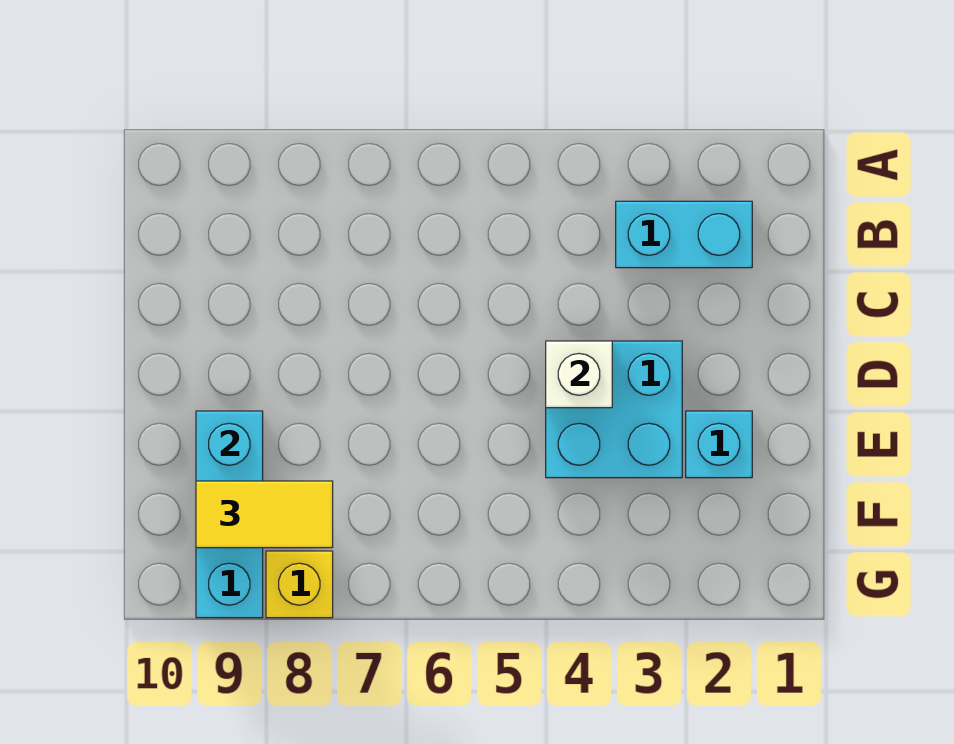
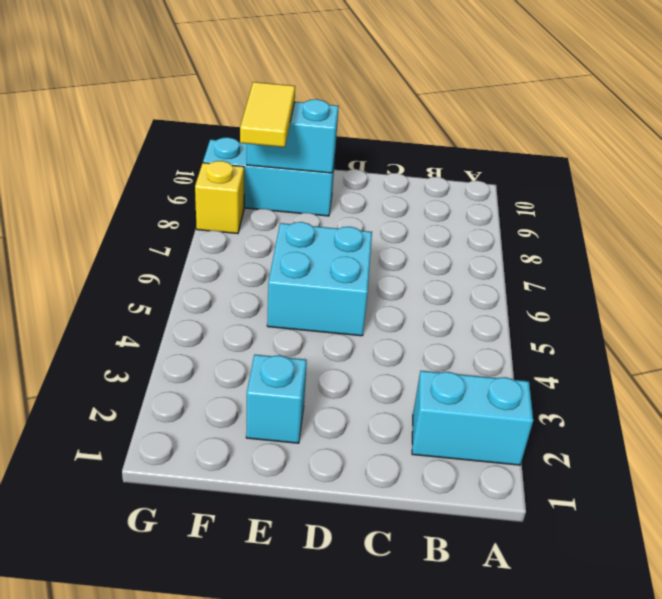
cyan brick B2:B3 level 1 -> cyan brick A2:B2 level 1
cyan brick D3:E4 level 1 -> cyan brick D5:E6 level 1
white brick D4 level 2 -> none

